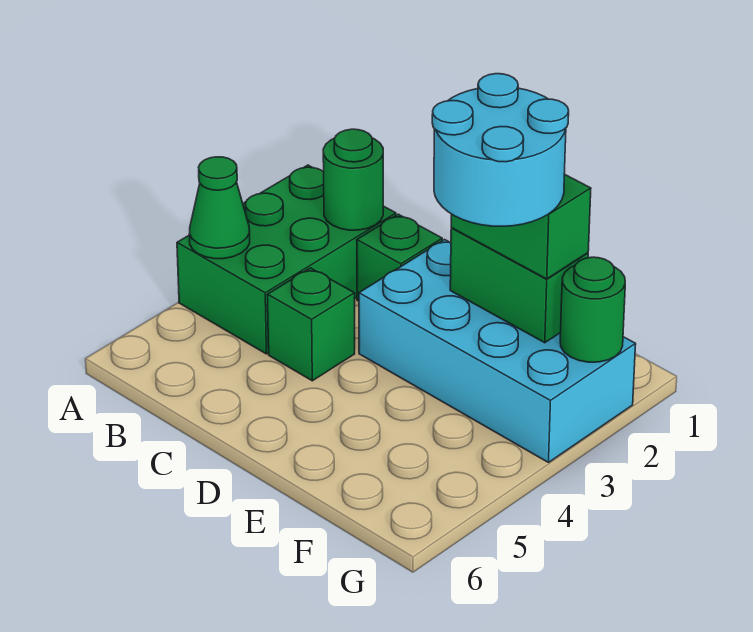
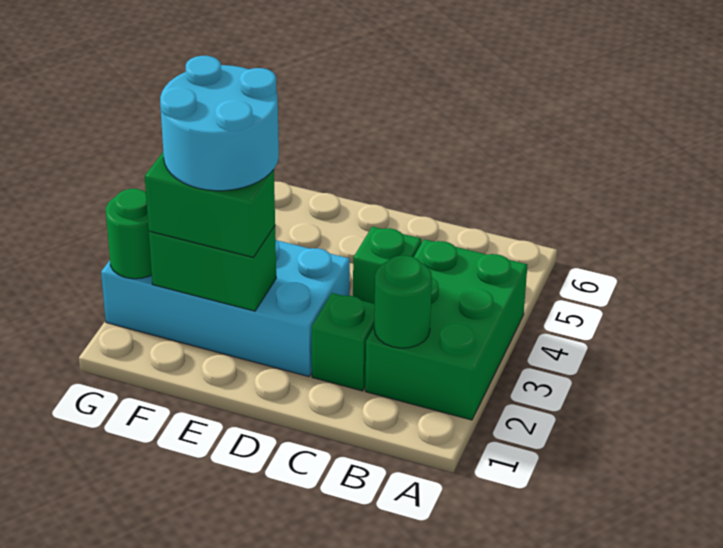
green cone A4 level 2 -> none

